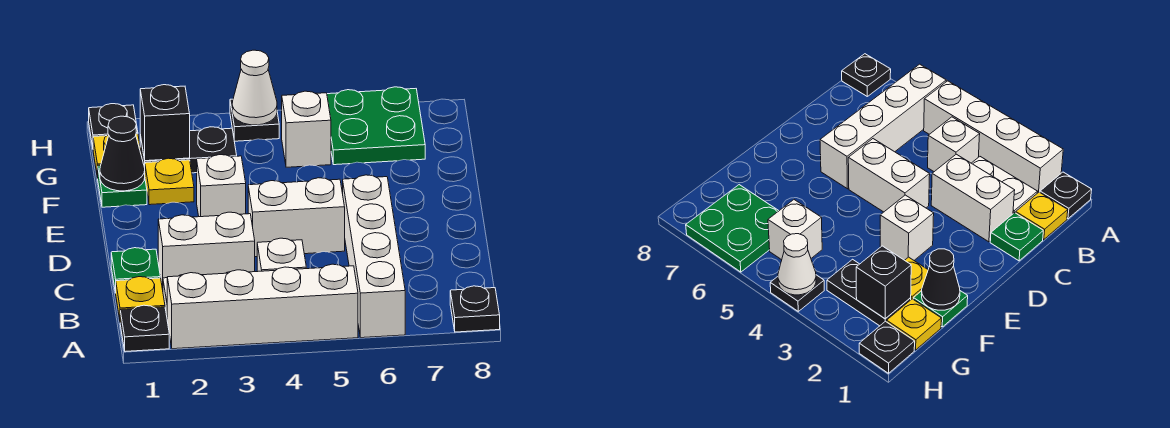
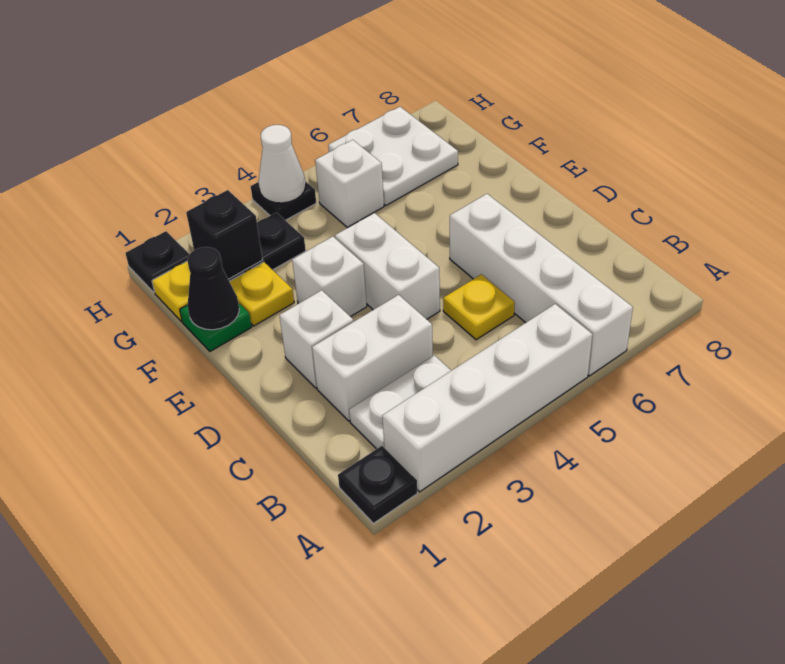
black plate A8 level 1 -> none
yellow plate B1 level 1 -> yellow plate C5 level 1
white brick B4 level 1 -> white brick D2 level 1
green plate C1 level 1 -> none
white brick D4:D5 level 1 -> white brick D4:E4 level 1
green plate G6:H7 level 1 -> white plate G6:H7 level 1

